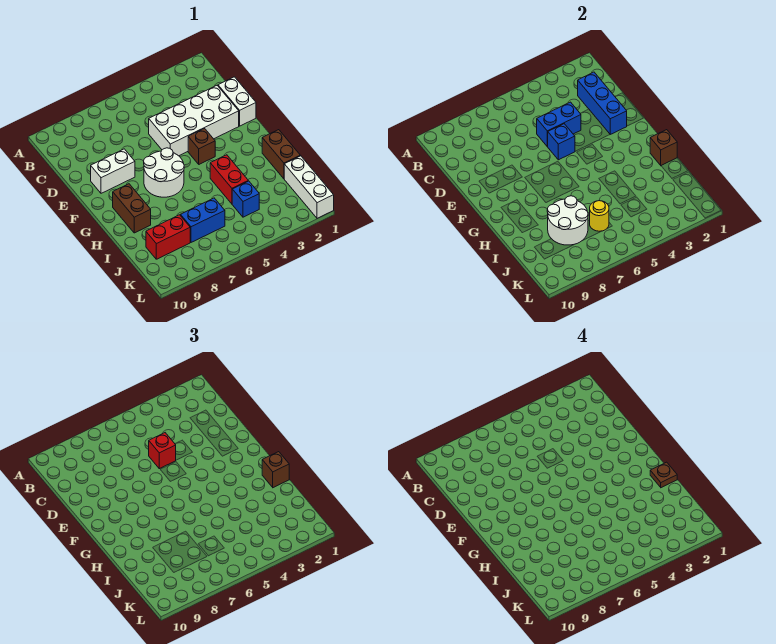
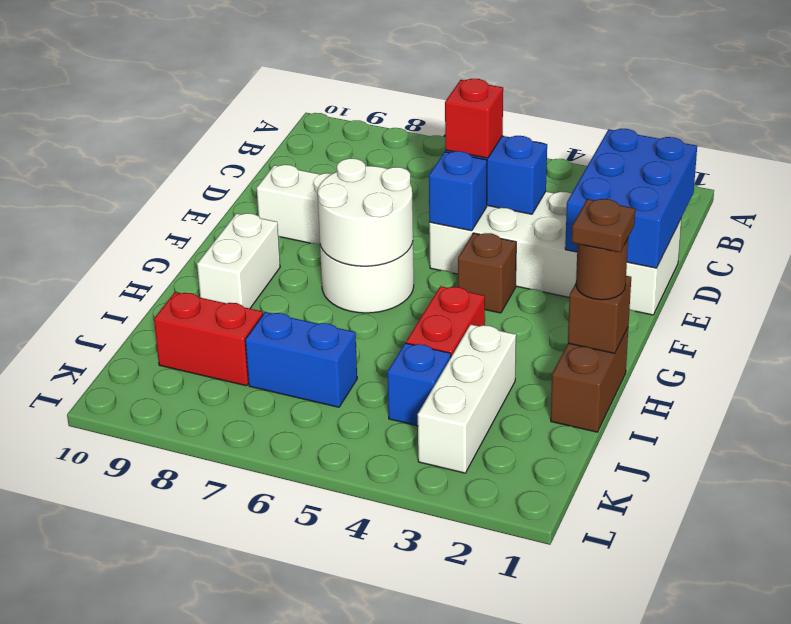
blue brick C2:E2 level 2 -> blue brick C1:E2 level 2
brown brick G9:H9 level 1 -> white brick G9:H9 level 1
brown brick H1 level 3 -> brown round brick H1 level 3
white round brick I7:J8 level 2 -> white round brick F6:G7 level 2
white brick J1:L1 level 1 -> white brick I3:K3 level 1
yellow round brick J6 level 2 -> none

